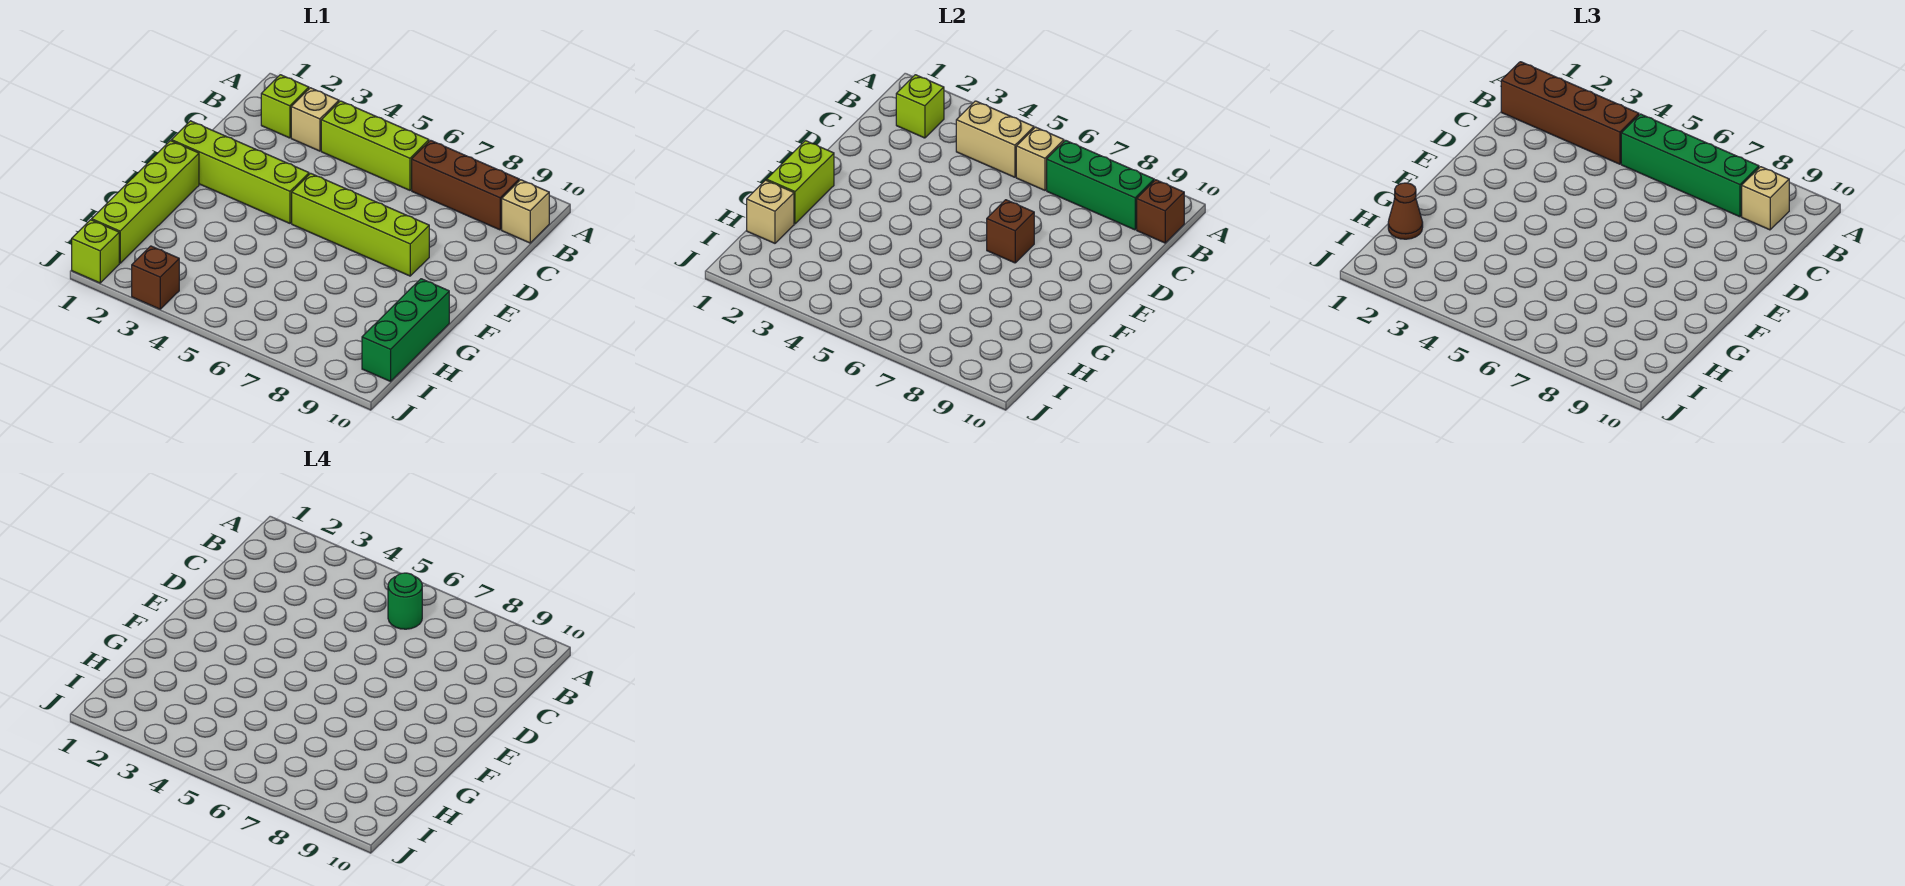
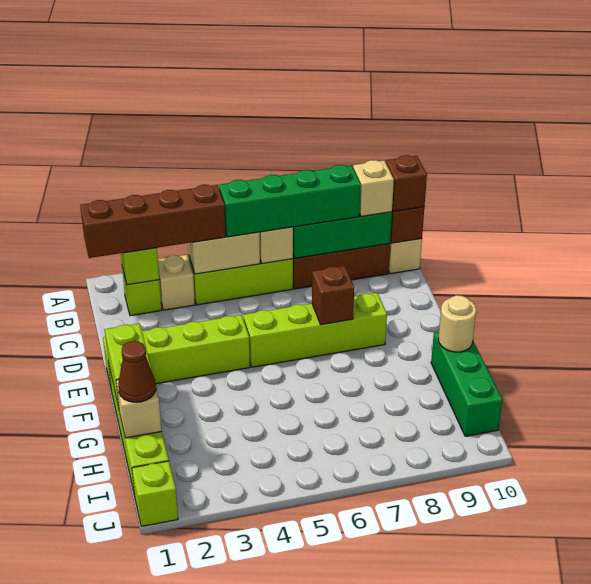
green round brick B6 level 4 -> none
none -> tan round brick G10 level 2
brown brick J3 level 1 -> brown brick B10 level 3

